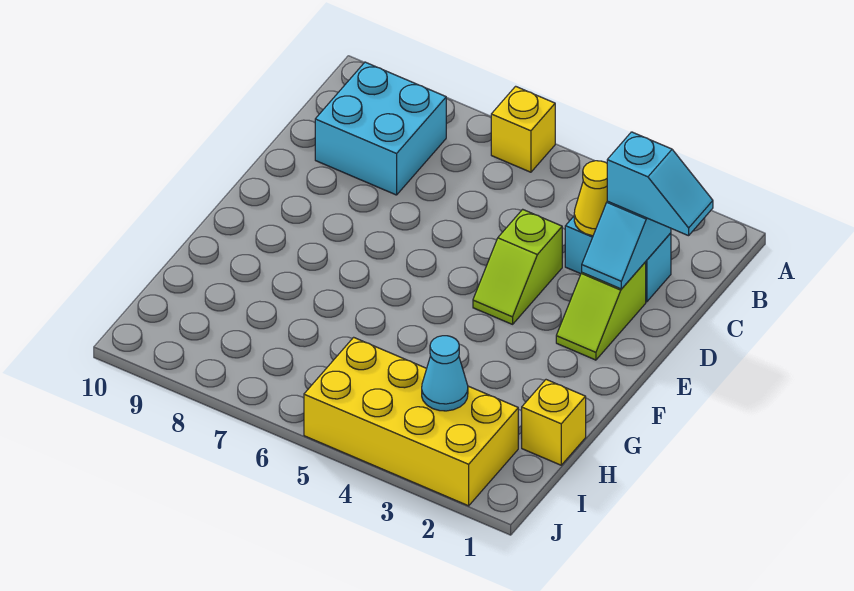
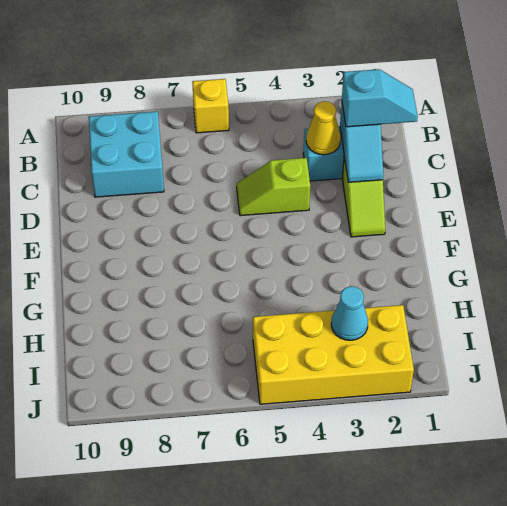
lime slope D4:E4 level 1 top D -> lime slope D4:D5 level 1 top 4
yellow brick H1 level 1 -> none

